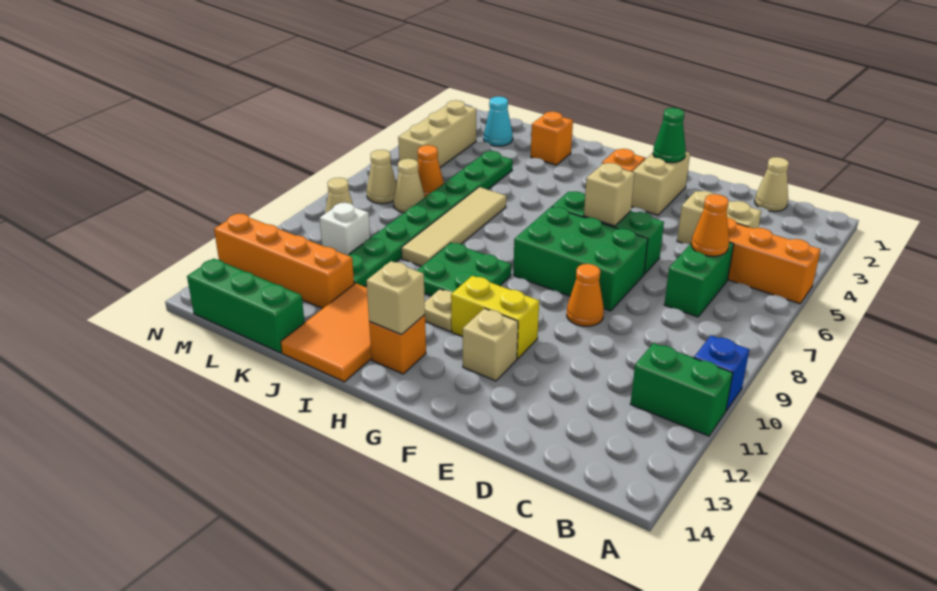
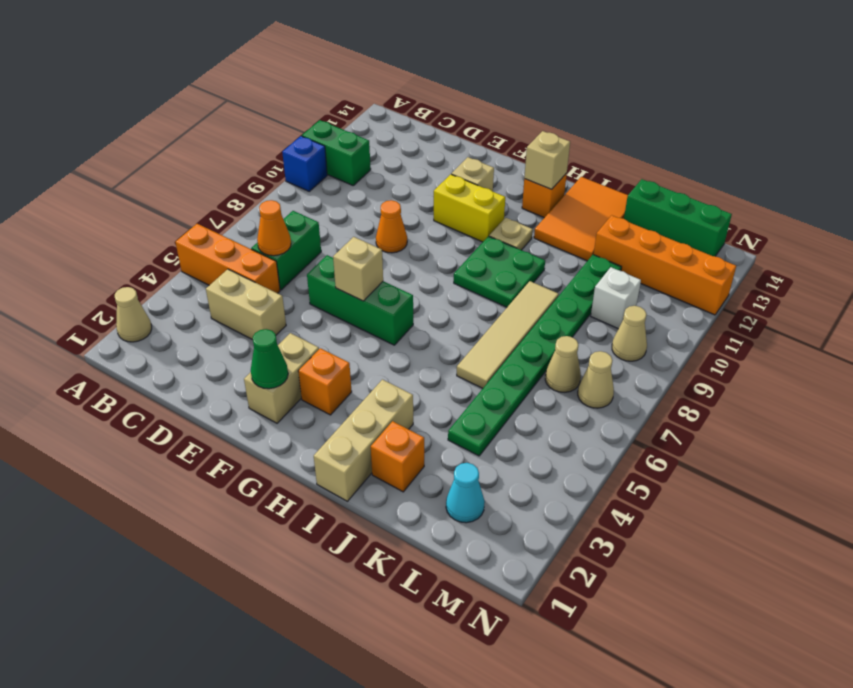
tan cone C1 level 1 -> tan cone A2 level 1
green brick E7:G8 level 1 -> none
orange cone L6 level 1 -> none
tan brick M3:M5 level 1 -> tan brick I1:I3 level 1

